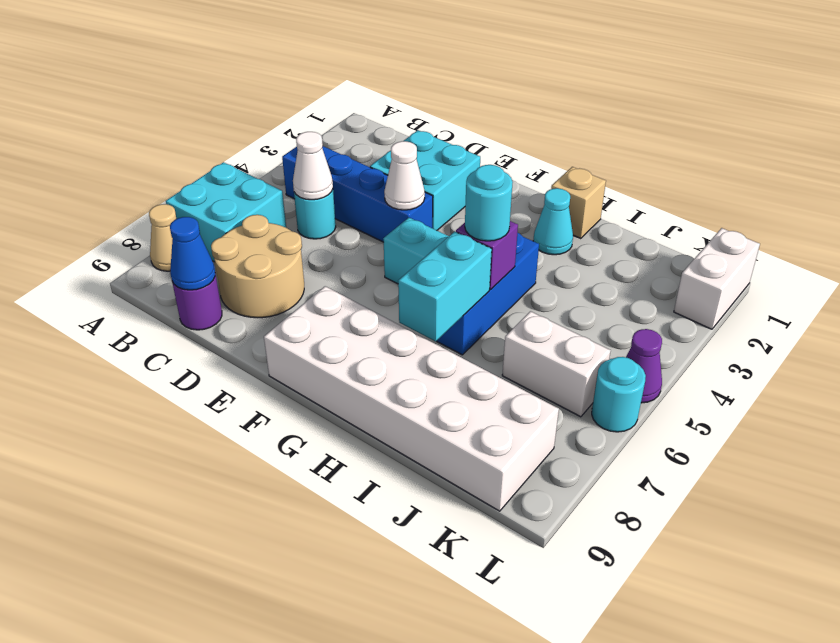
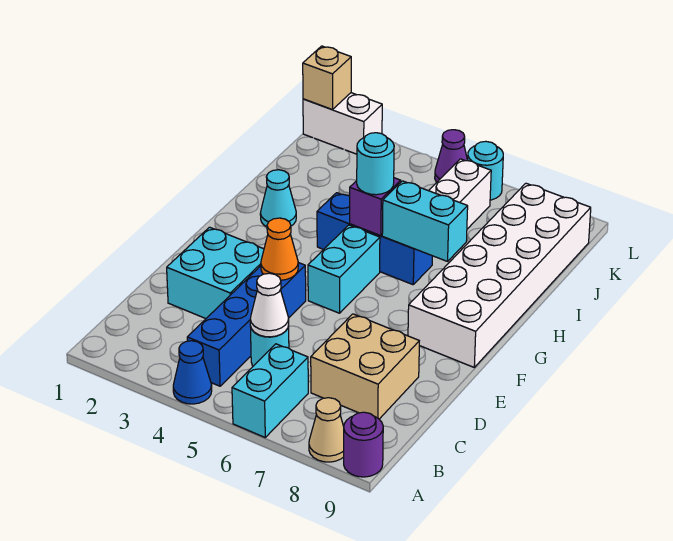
cyan brick A6:B7 level 1 -> cyan brick A6:B6 level 1
tan round brick C7:D8 level 1 -> tan brick C7:D8 level 1
purple round brick C9 level 1 -> purple round brick A9 level 1
blue cone C9 level 2 -> blue cone A4 level 1
white cone E4 level 2 -> orange cone E4 level 2
tan brick H1 level 1 -> tan brick L1 level 2

